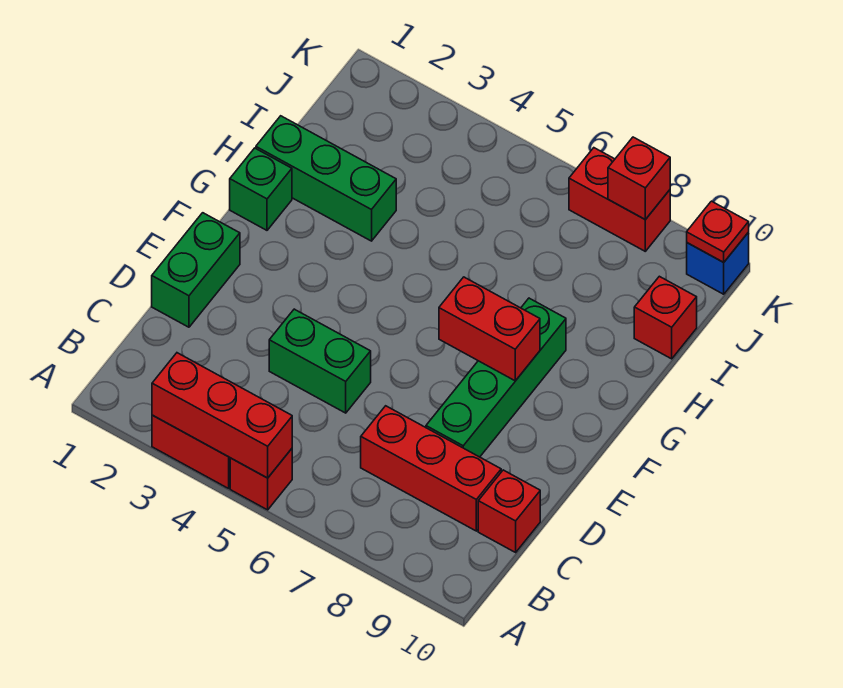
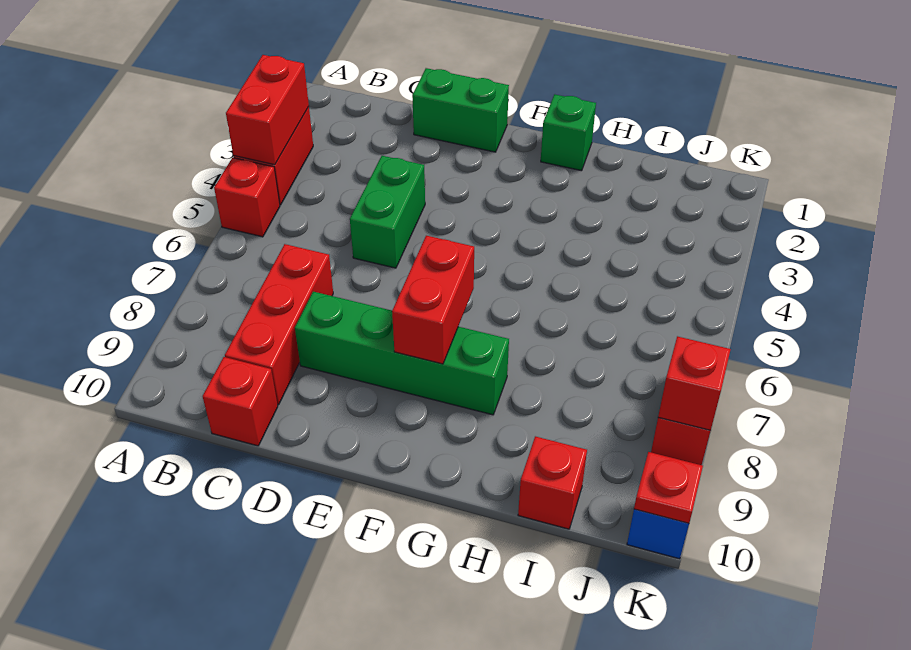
red brick A3:A5 level 2 -> red brick A3:A4 level 2
green brick H1:H3 level 1 -> none

